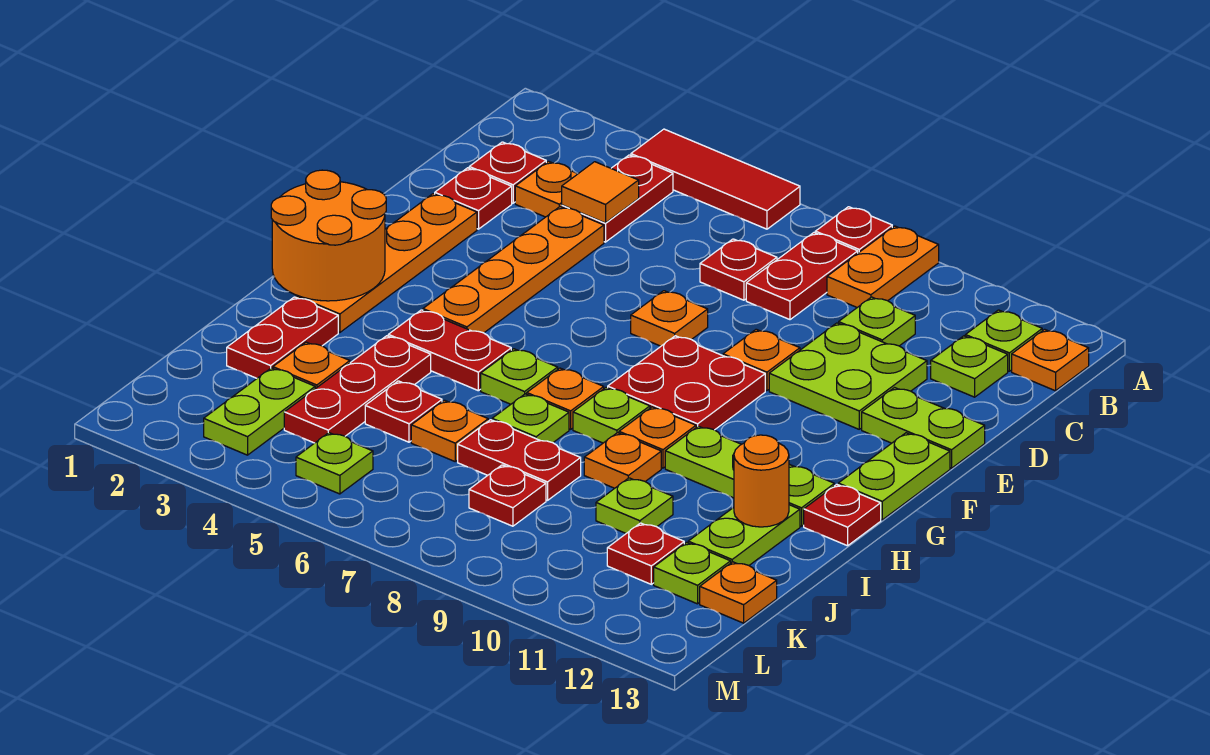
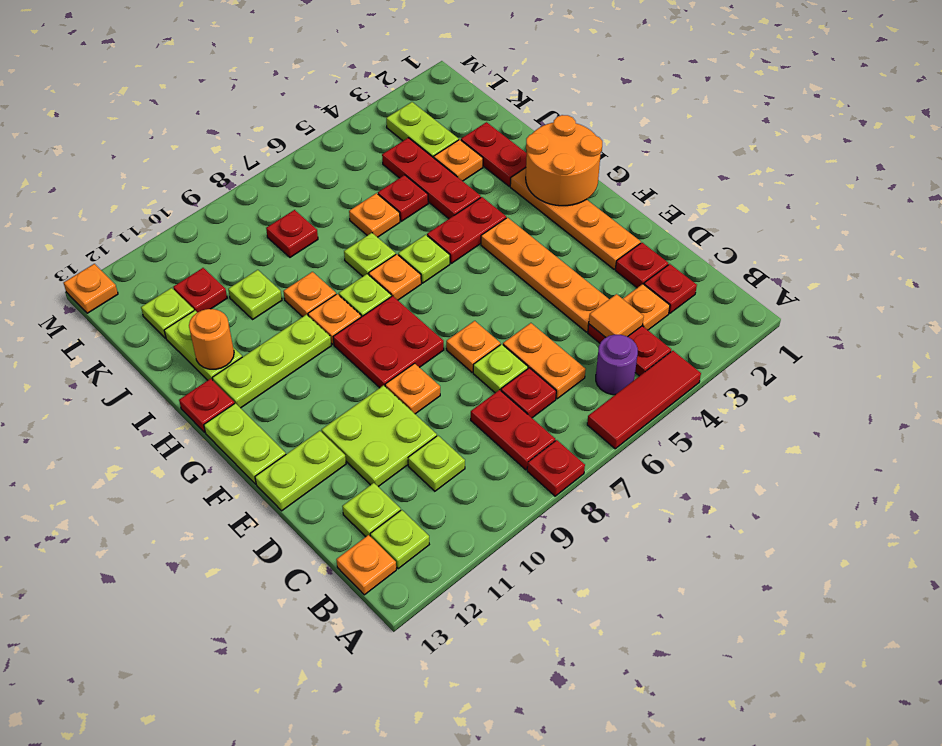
orange plate A9:B9 level 1 -> orange plate C6:D6 level 1
none -> purple round brick B5 level 1
red plate J7:J8 level 1 -> none
orange plate K13 level 1 -> orange plate M13 level 1
lime plate L5 level 1 -> lime plate D7 level 1

